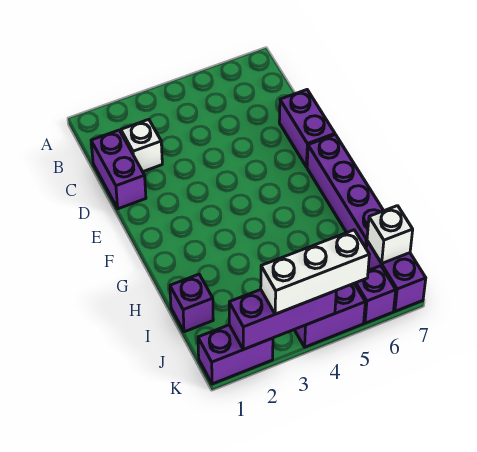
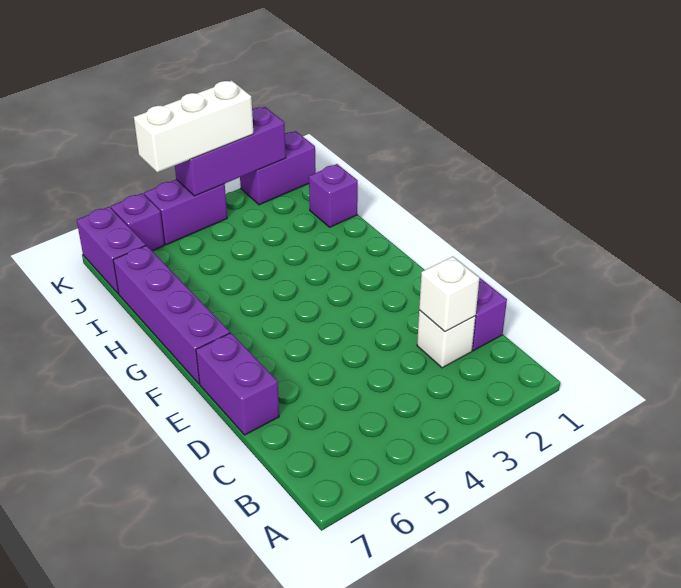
white brick J7 level 2 -> white brick C2 level 2

